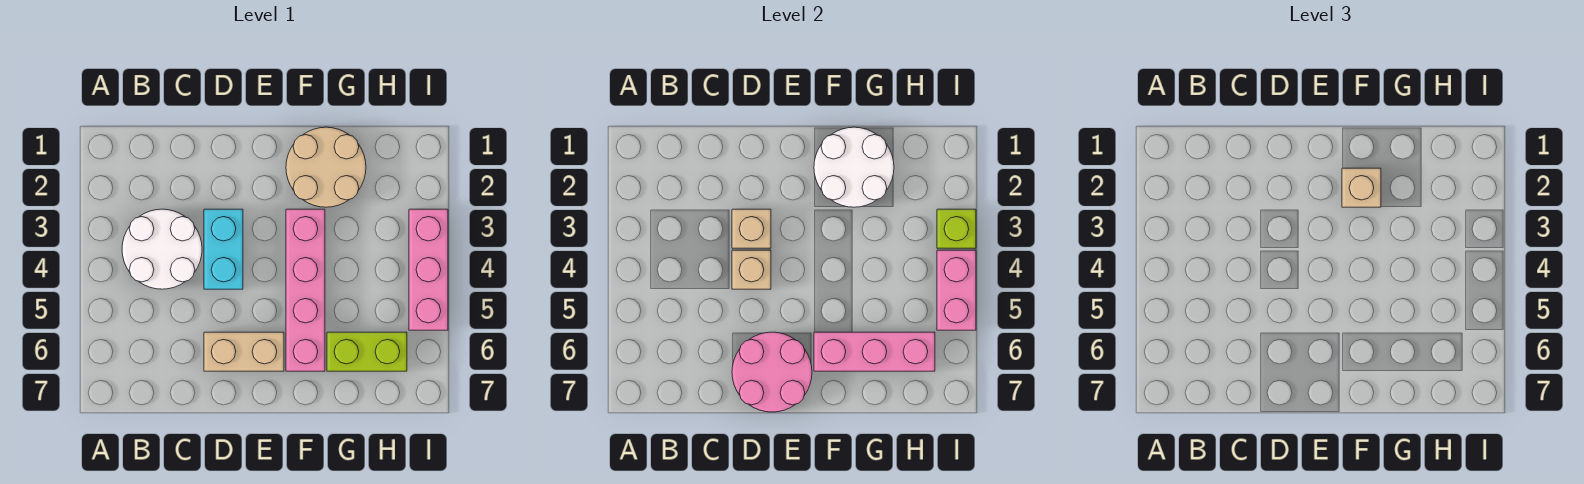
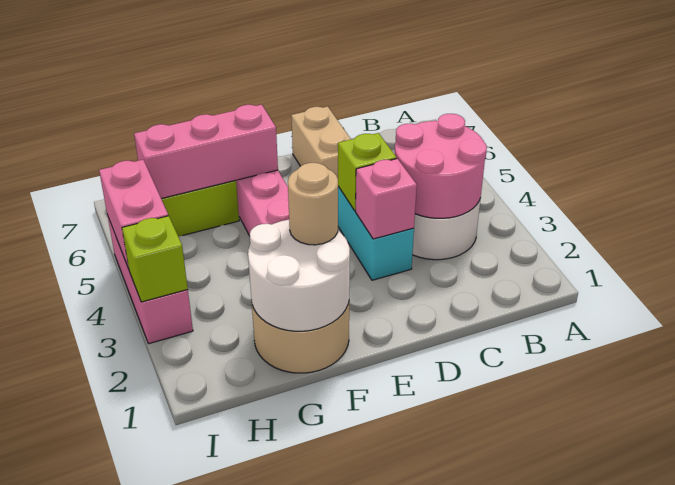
tan brick D3 level 2 -> pink brick D3 level 2
tan brick D4 level 2 -> lime brick D4 level 2
tan brick D6:E6 level 1 -> tan brick D6:D7 level 1
pink round brick D6:E7 level 2 -> pink round brick B3:C4 level 2
tan brick F2 level 3 -> tan round brick F2 level 3

